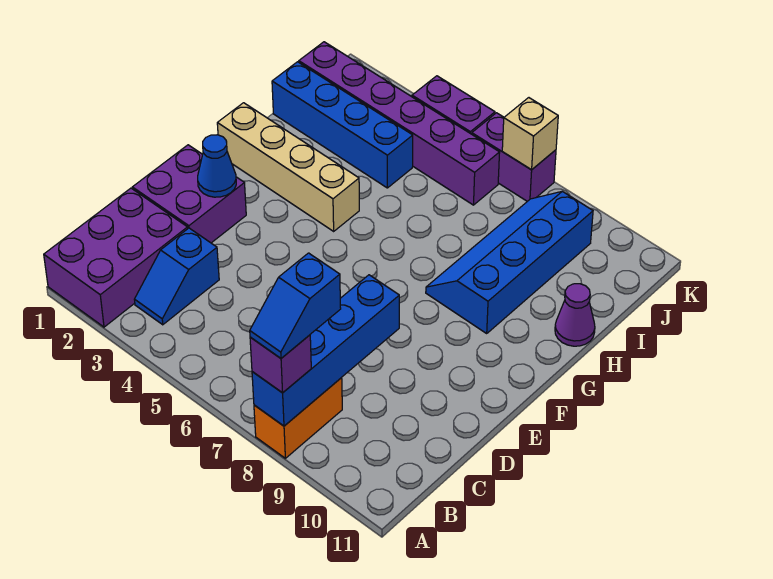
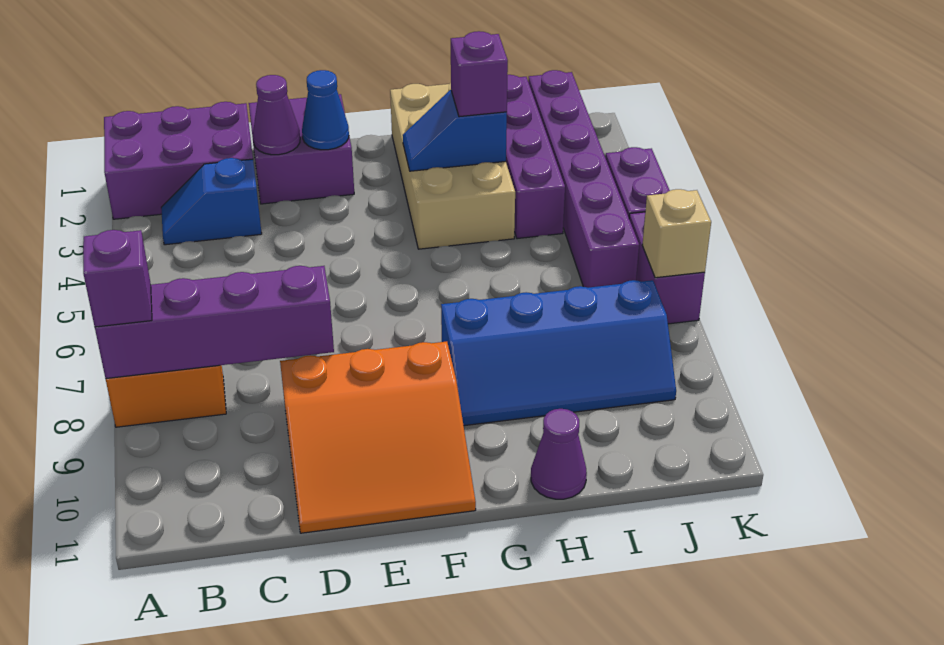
blue brick A8:D8 level 2 -> purple brick A8:D8 level 2
blue slope A8:B8 level 4 top B -> blue slope G3:H3 level 2 top H
none -> purple cone D2 level 2
none -> orange slope D9:F11 level 1 top 9
tan brick G1:G4 level 1 -> tan brick G1:H4 level 1
blue slope G8:J9 level 1 top 9 -> blue slope G8:J9 level 1 top 8
none -> purple brick H3 level 3
blue brick I1:I4 level 1 -> purple brick I1:I4 level 1

